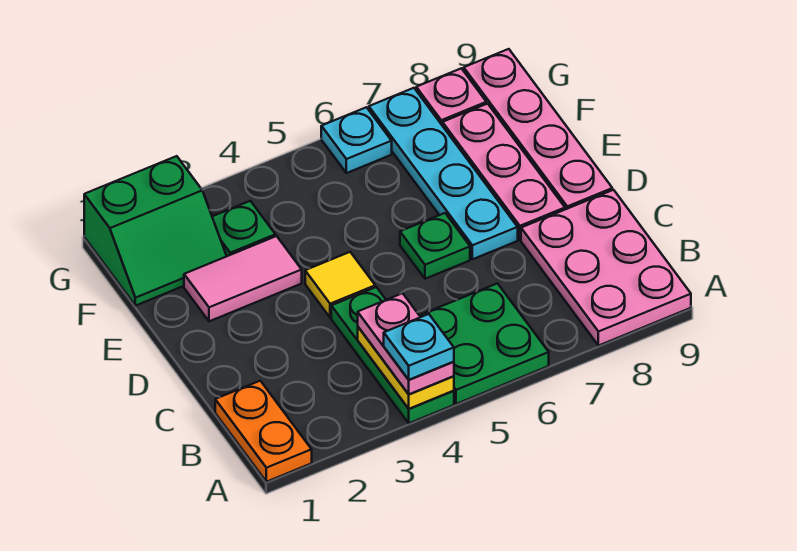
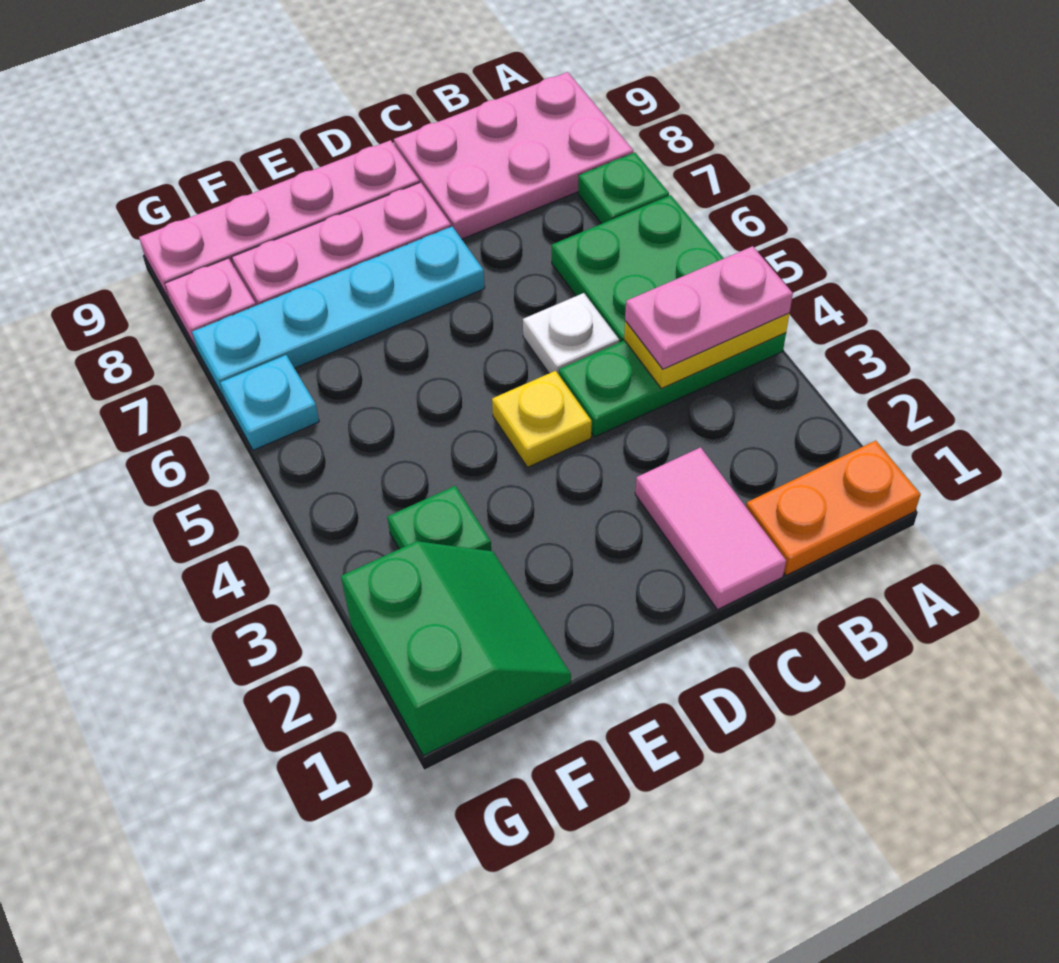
cyan plate A4 level 4 -> none
none -> white plate C5 level 1
yellow tile D4 level 1 -> yellow plate D4 level 1
green plate D6 level 1 -> green plate A7 level 1
pink tile E2:E3 level 1 -> pink tile C1:C2 level 1

